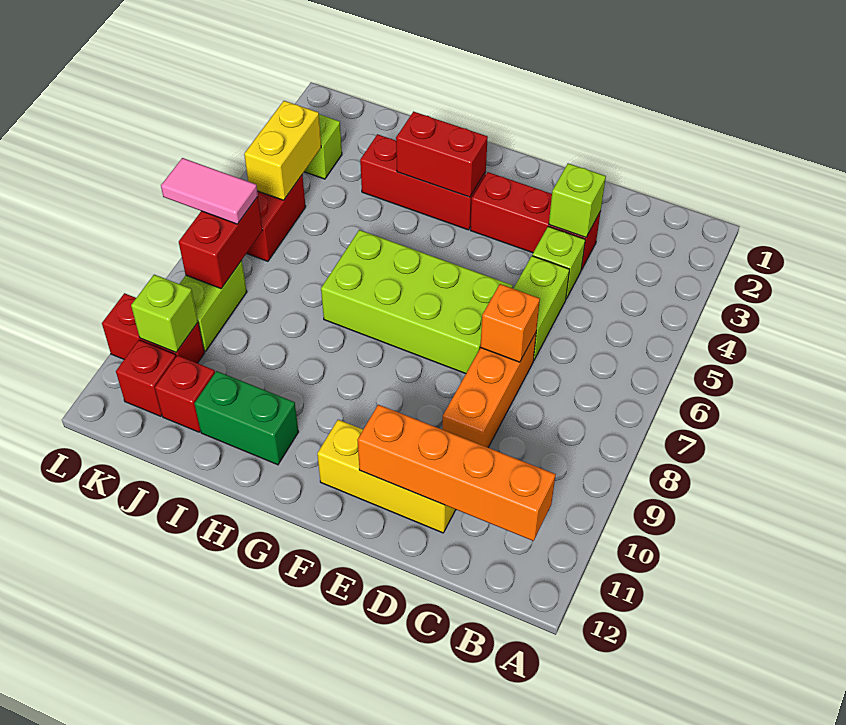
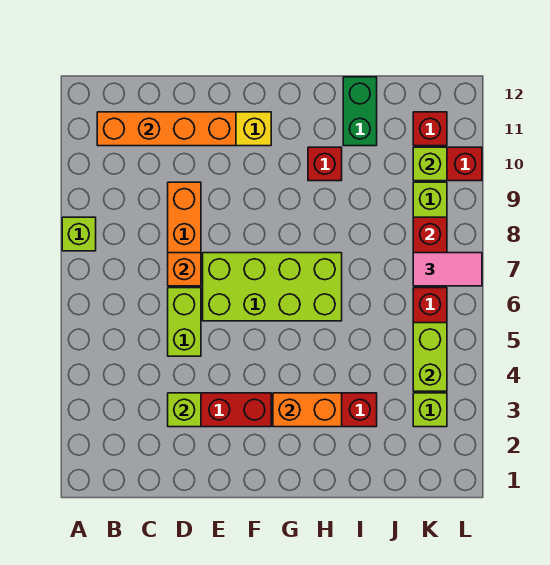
lime brick D4 level 1 -> lime brick A8 level 1
red brick G3:H3 level 2 -> orange brick G3:H3 level 2
green brick H11:I11 level 1 -> green brick I11:I12 level 1
red brick J11 level 1 -> red brick H10 level 1
yellow brick K4:K5 level 2 -> lime brick K4:K5 level 2

